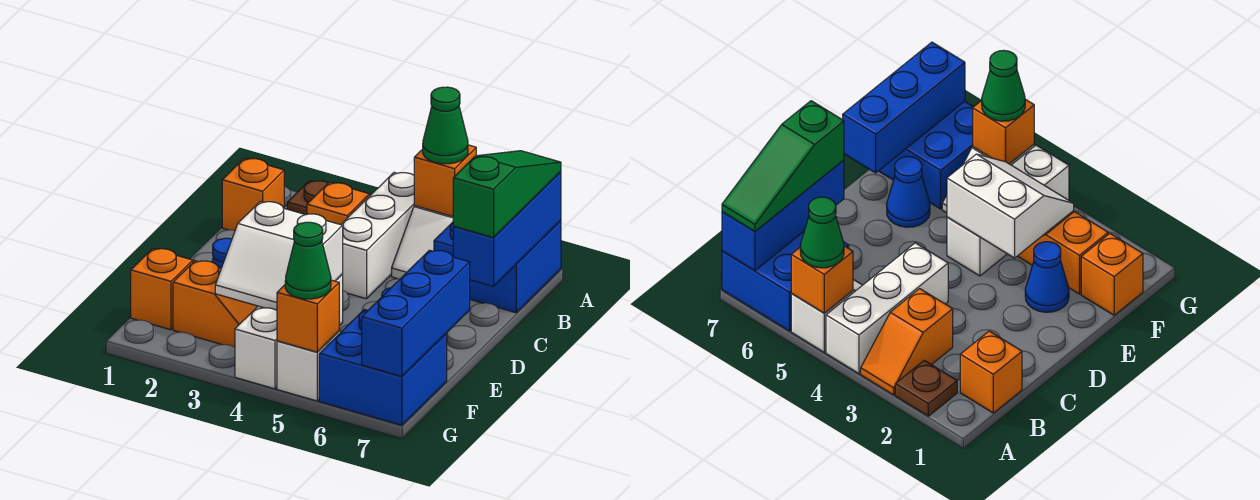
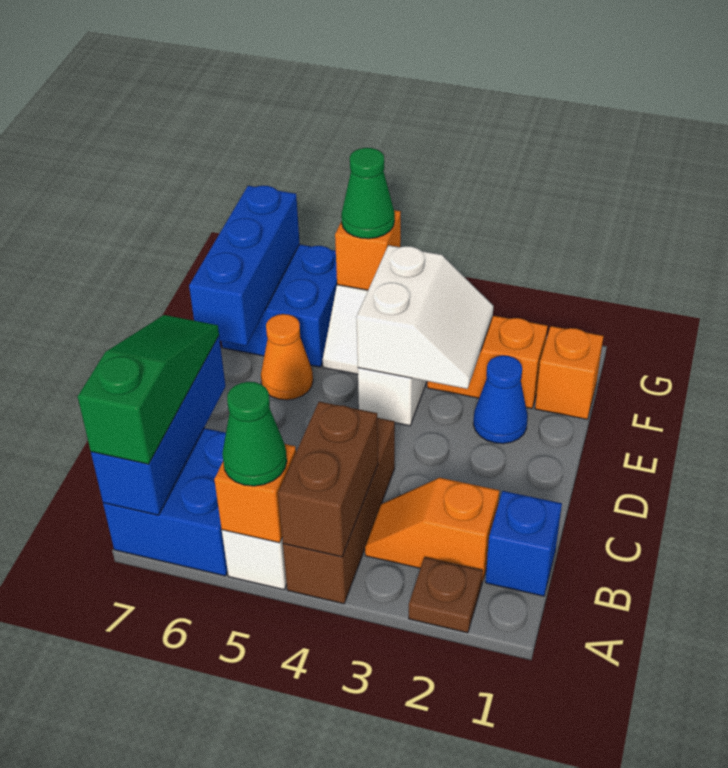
orange slope A3:B3 level 1 top B -> orange slope B2:B3 level 1 top 2
white brick A4:C4 level 1 -> brown brick A4:C4 level 1
none -> brown brick A4:B4 level 2
green slope A7:C7 level 3 top C -> green slope A7:C7 level 3 top A
orange brick B1 level 1 -> blue brick B1 level 1
white slope E3:F4 level 2 top E -> white slope E3:F4 level 2 top 4
blue cone E6 level 1 -> orange cone E6 level 1

